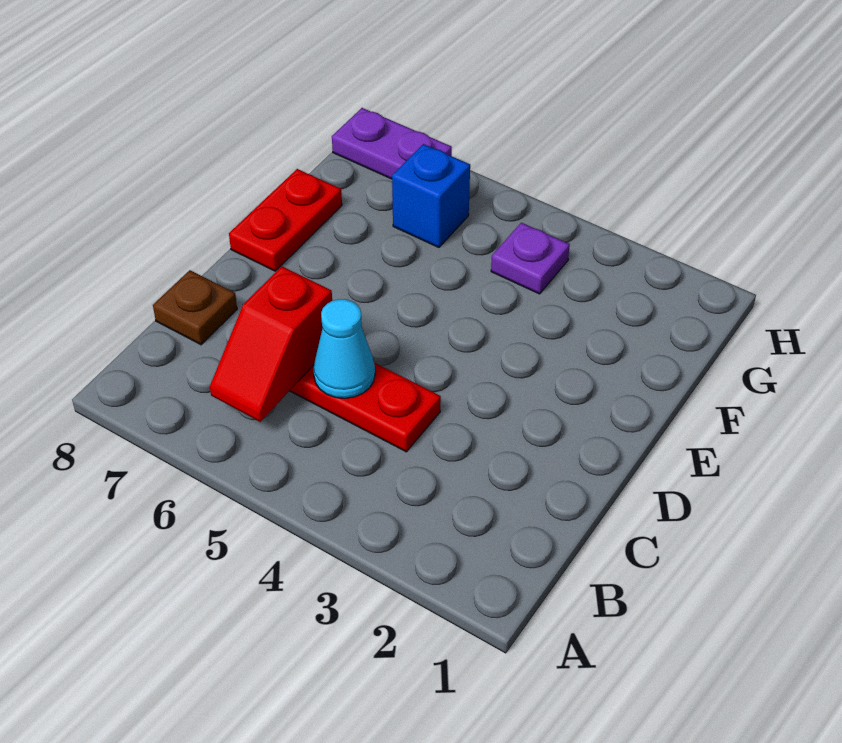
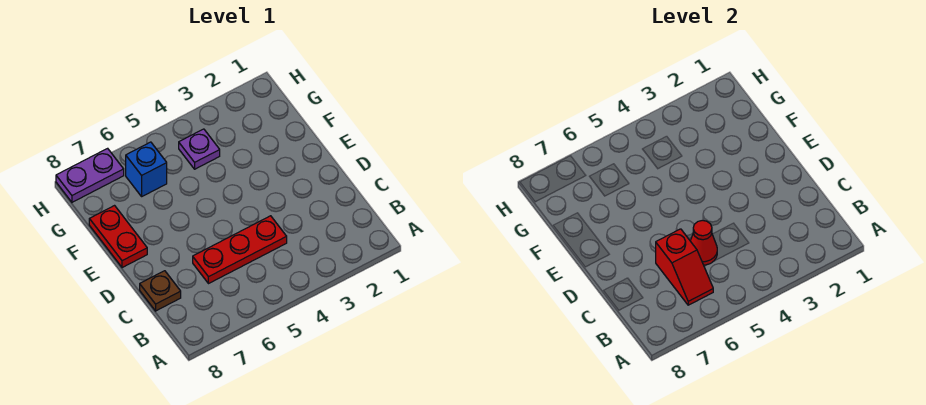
cyan cone C5 level 2 -> red cone C5 level 2

